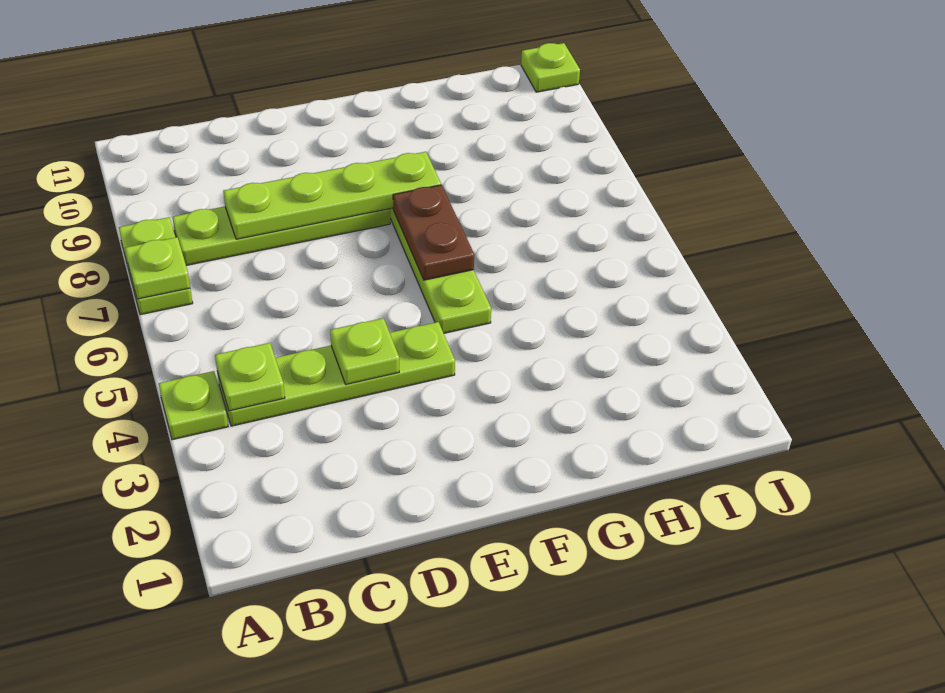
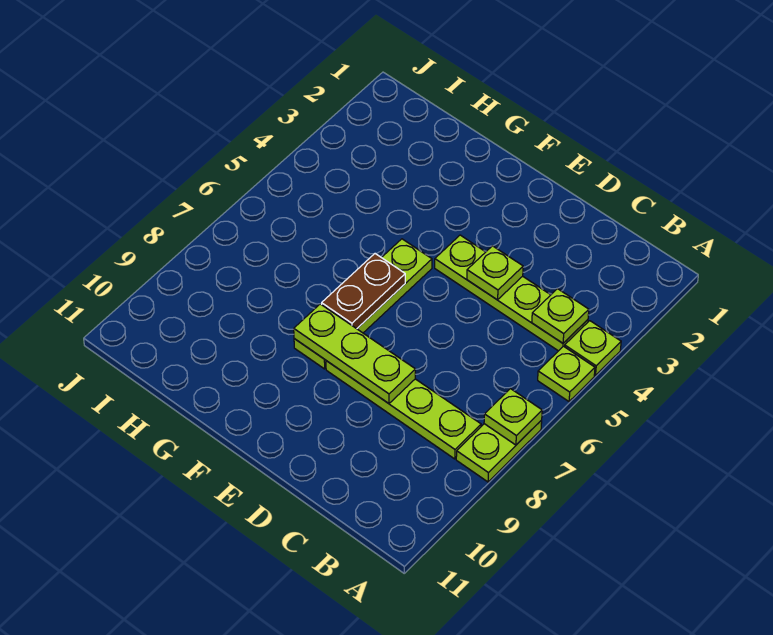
lime plate C8:F8 level 2 -> lime plate D8:F8 level 2
lime plate J11 level 1 -> lime plate A5 level 1

